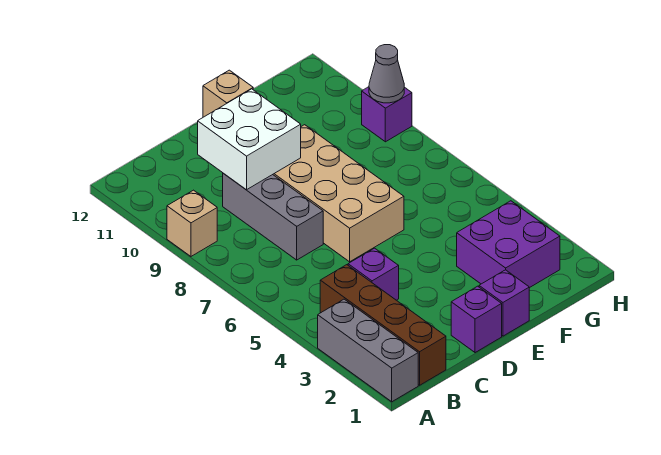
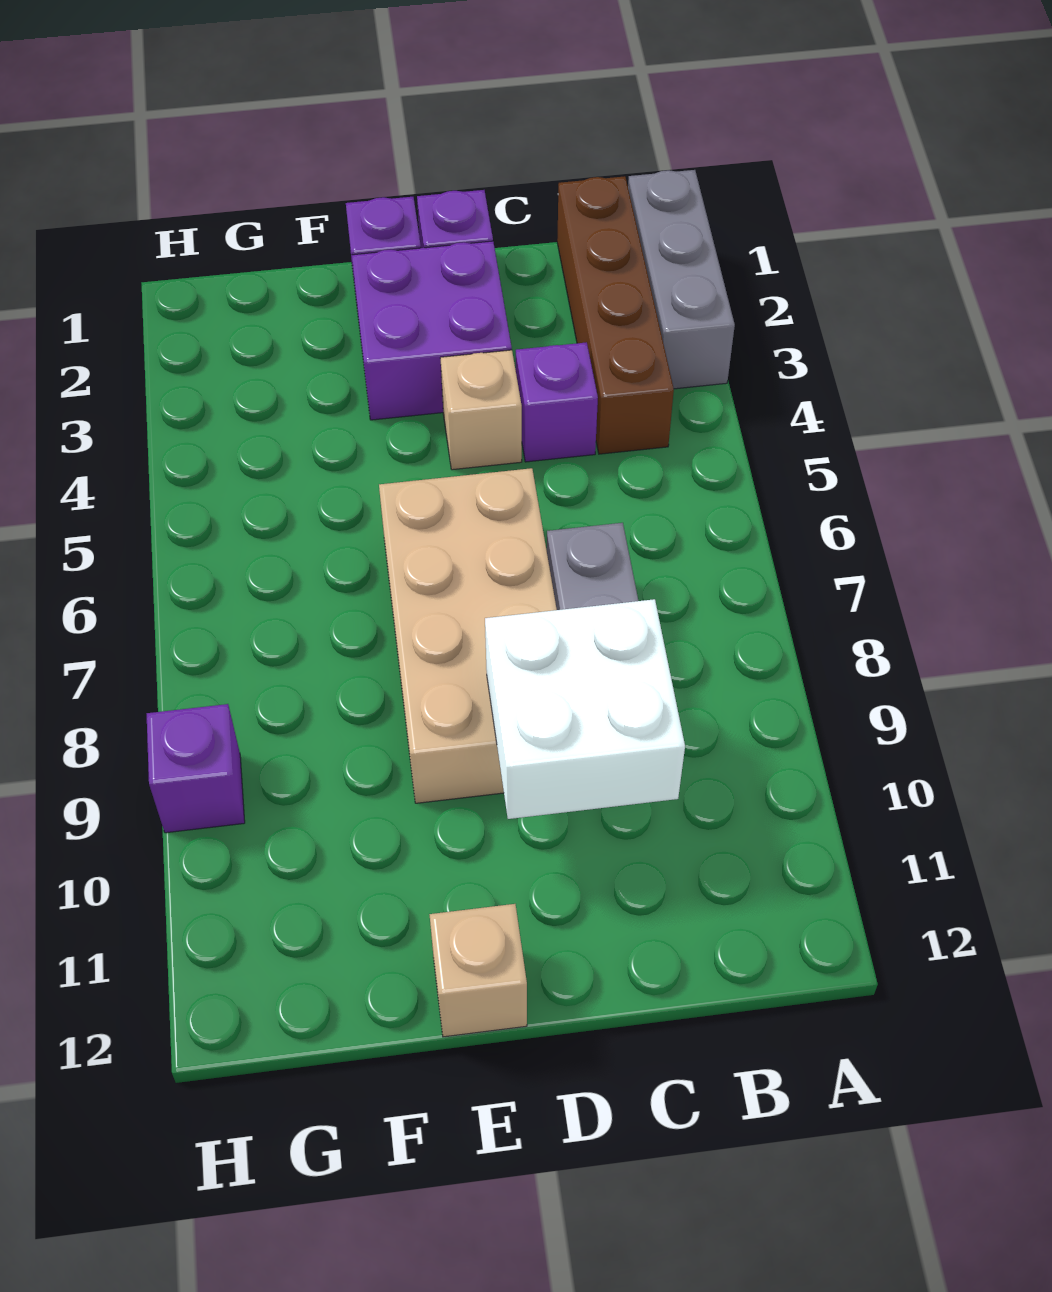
tan brick A9 level 1 -> tan brick D4 level 1
purple brick F2:G3 level 1 -> purple brick D2:E3 level 1
grey cone H9 level 2 -> none

